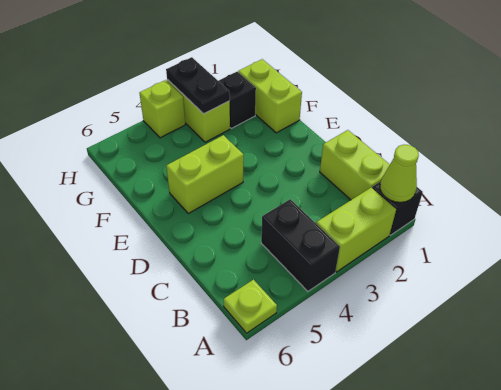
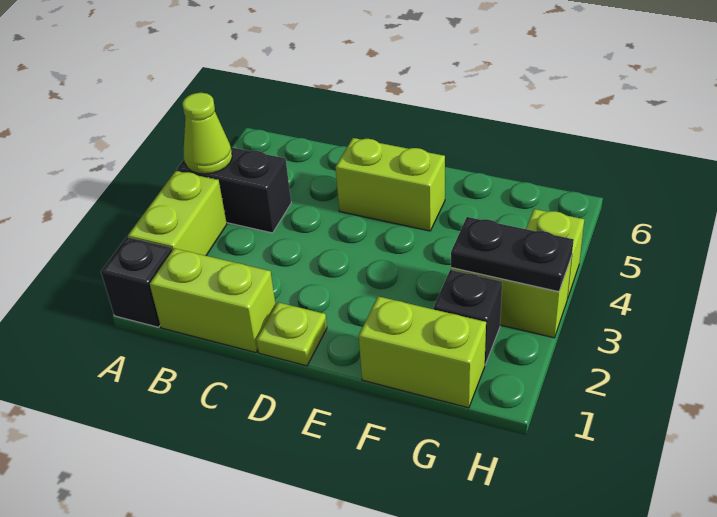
lime cone A1 level 2 -> lime cone A4 level 2
lime plate A6 level 1 -> lime plate D1 level 1
lime brick E4:E5 level 1 -> lime brick D5:E5 level 1

